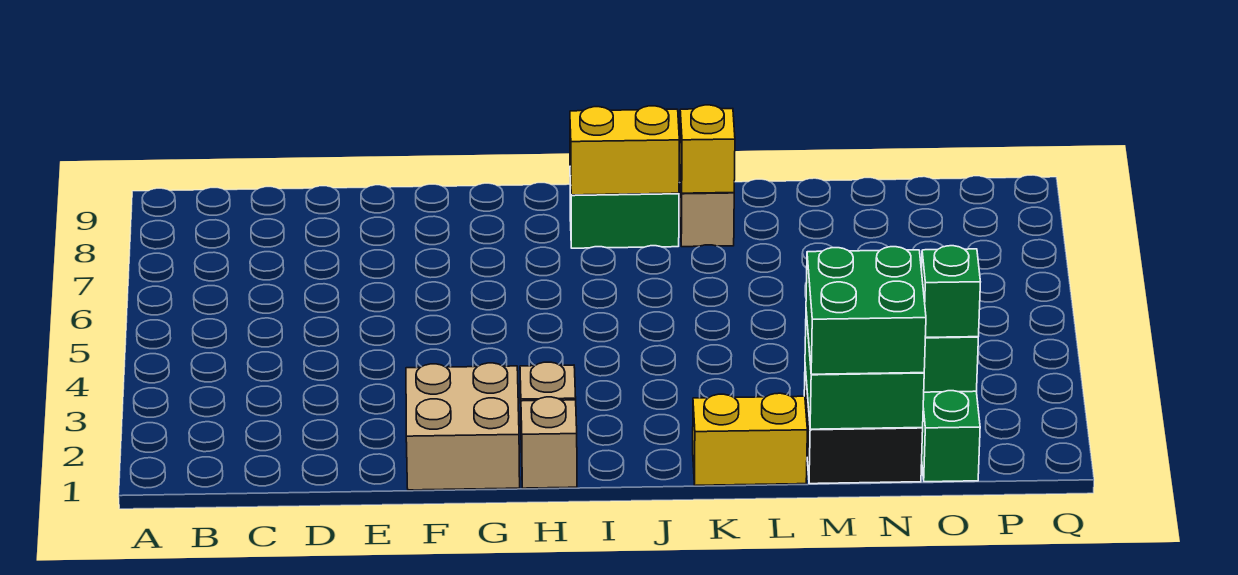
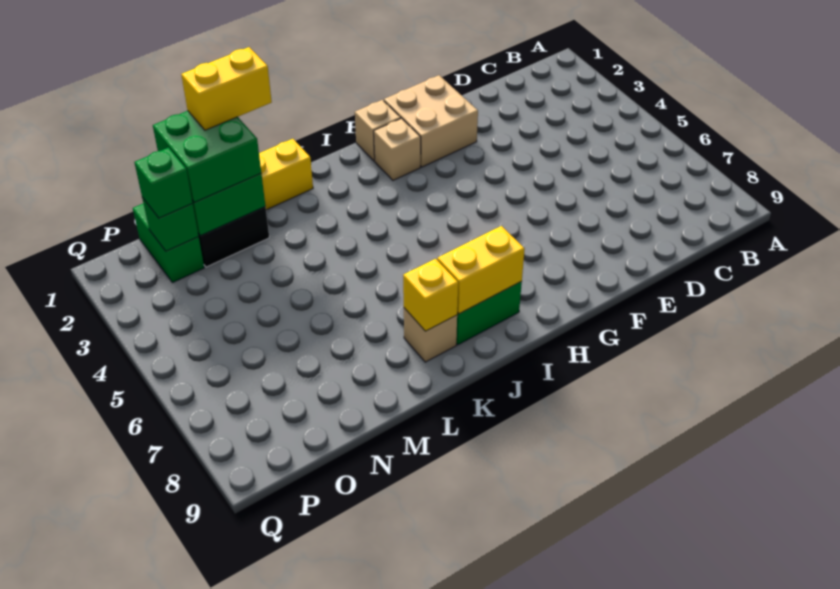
none -> yellow brick L1:M1 level 4

